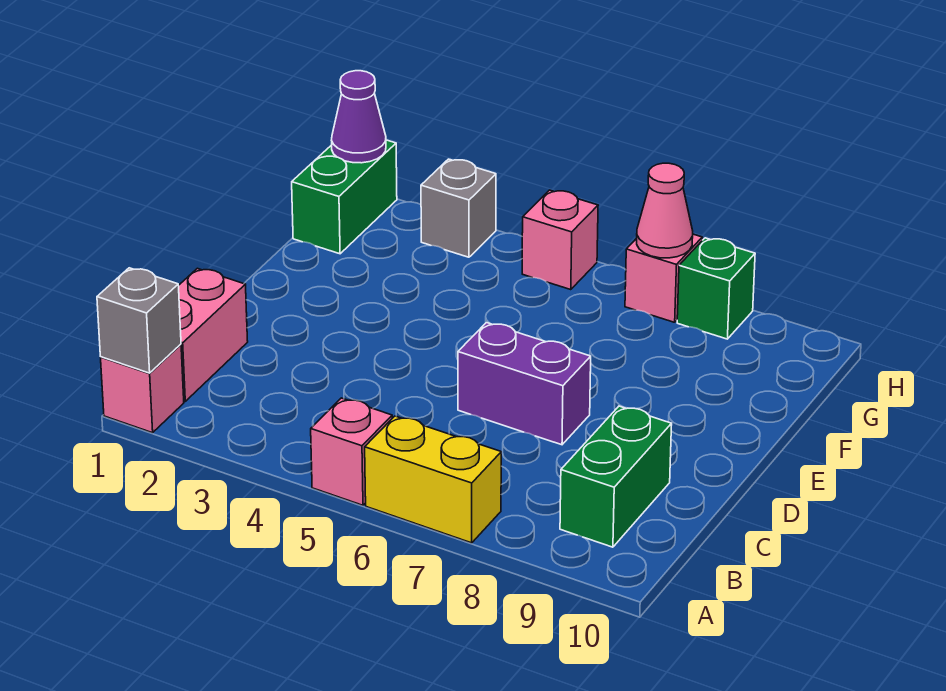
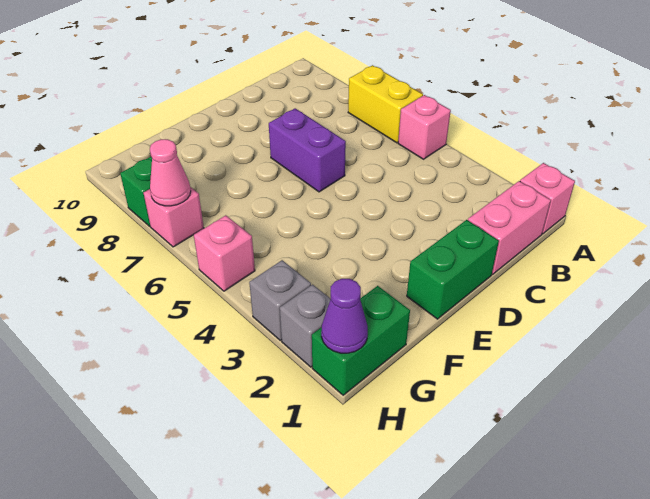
grey brick A1 level 2 -> grey brick H2 level 1
green brick B9:C9 level 1 -> green brick D1:E1 level 1

